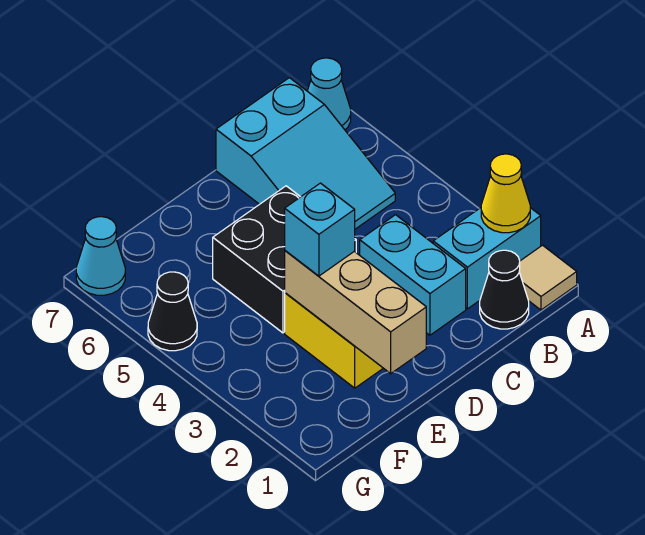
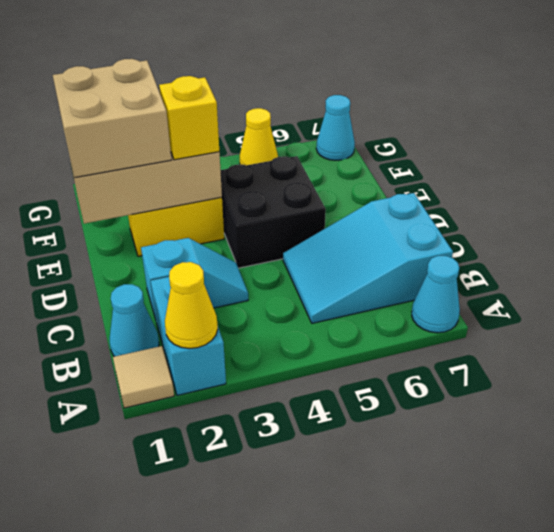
black cone B1 level 1 -> cyan cone B1 level 1
cyan brick C2:C3 level 1 -> cyan slope C2:C3 level 1 top 2
none -> tan brick E1:F2 level 3
cyan brick E3 level 3 -> yellow brick E3 level 3
black cone G5 level 1 -> yellow cone G5 level 1

